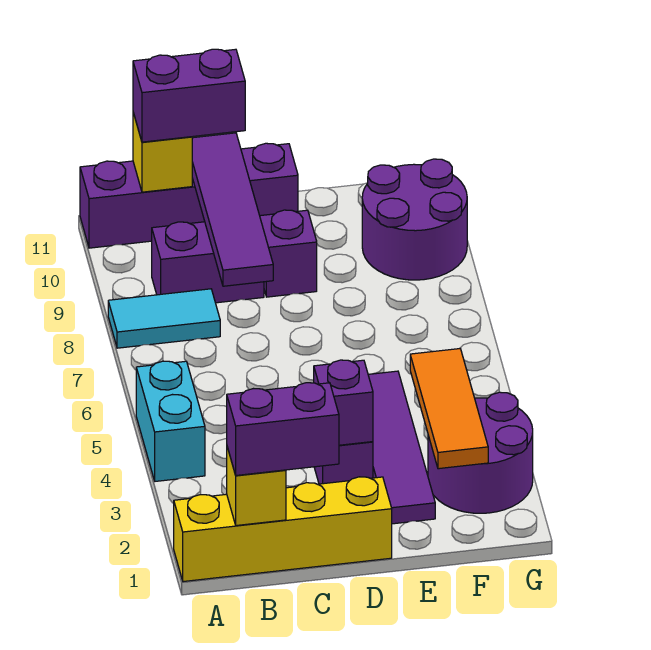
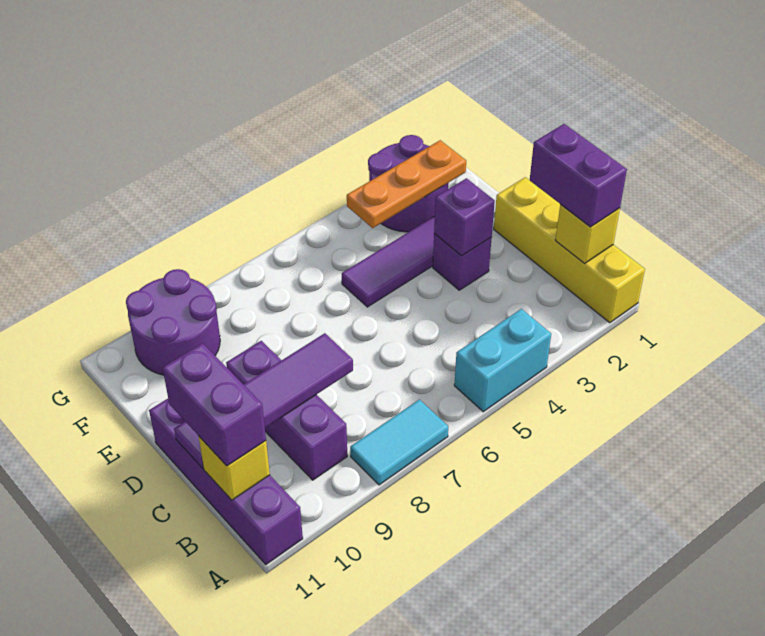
cyan tile A8:B8 level 1 -> cyan tile A7:A8 level 1
orange tile F2:F4 level 2 -> orange plate F2:F4 level 2

